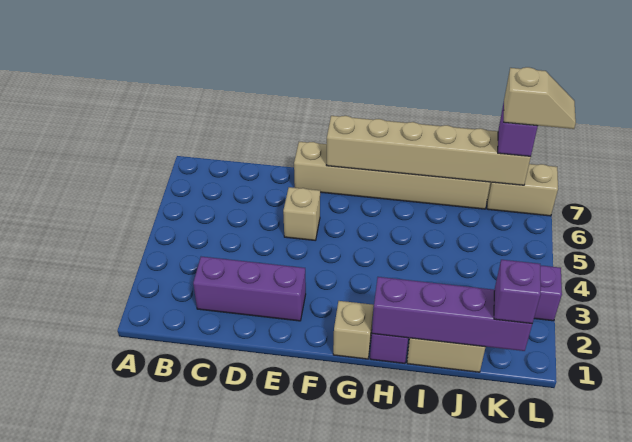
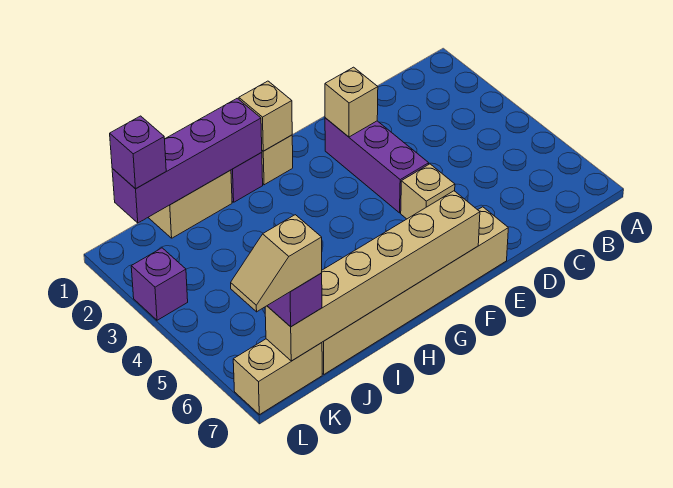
purple brick C2:E2 level 1 -> purple brick E2:E4 level 1
none -> tan brick E2 level 2
none -> tan brick G1 level 2

